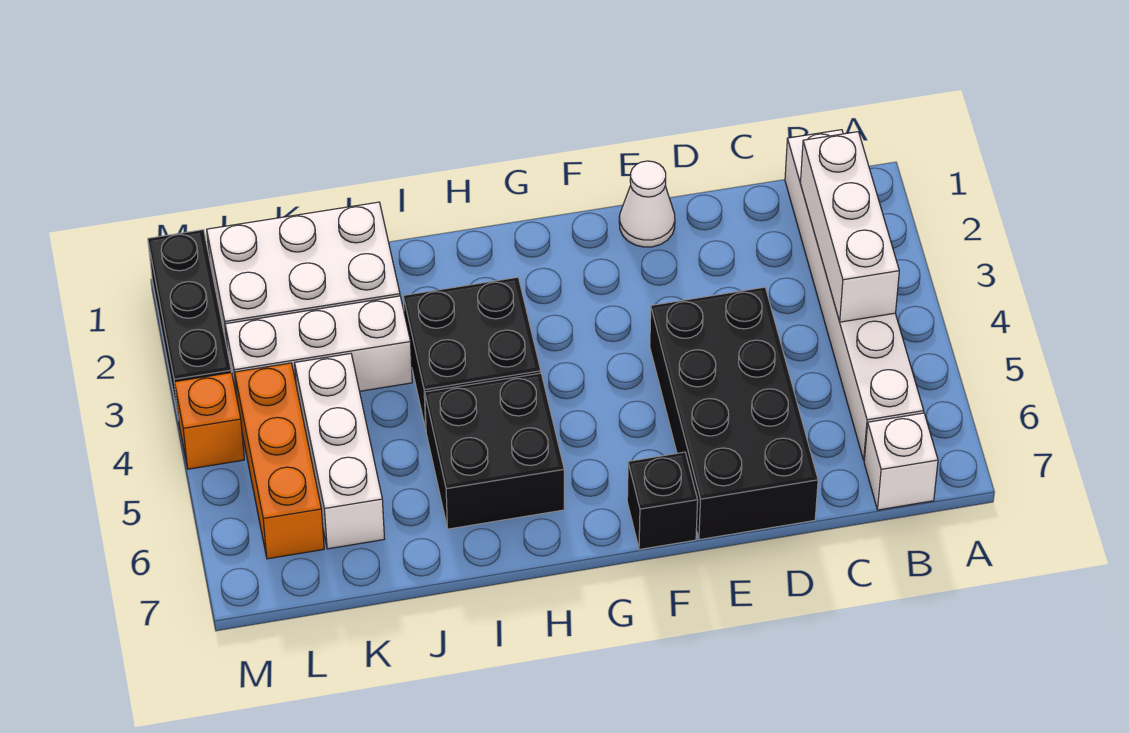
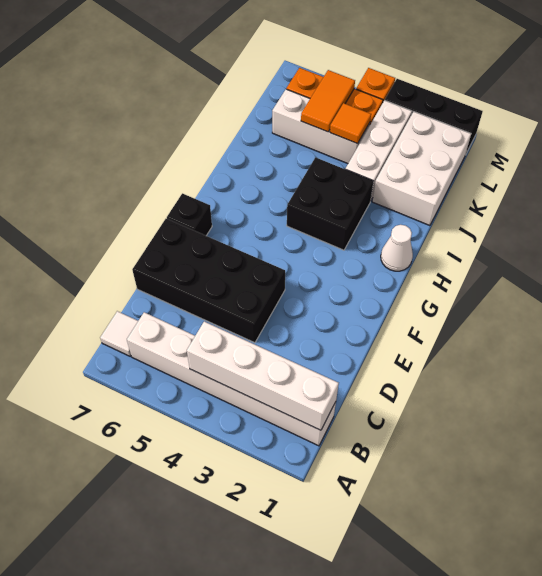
white brick B2:B4 level 2 -> white brick B1:B4 level 2
white brick B7 level 1 -> white tile B7 level 1
white cone E1 level 1 -> white cone H1 level 1
black brick H5:I6 level 1 -> none
none -> orange tile K4 level 2
none -> orange tile K5:L5 level 2

